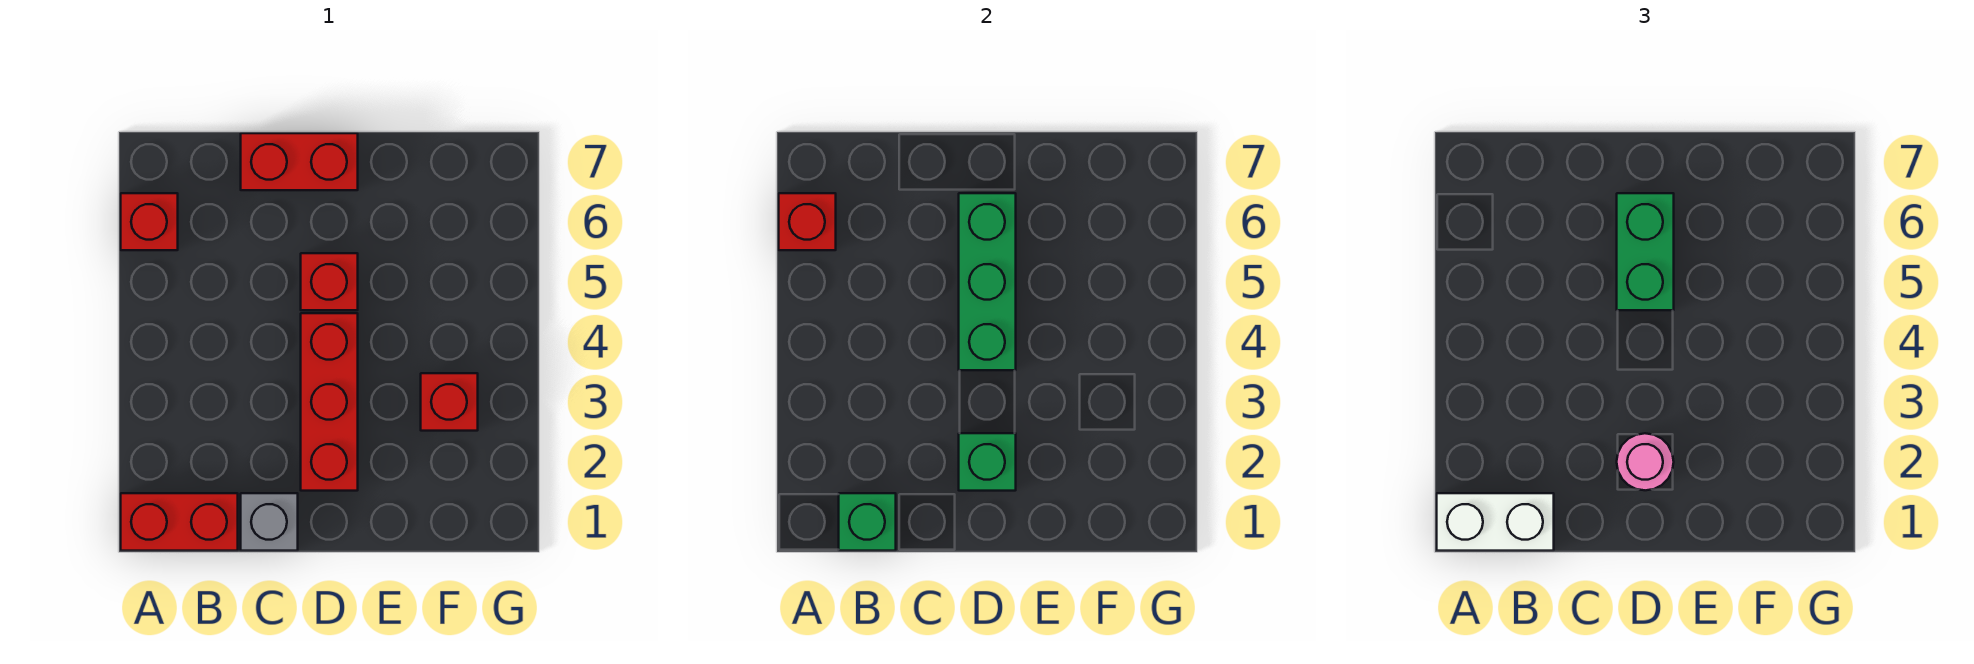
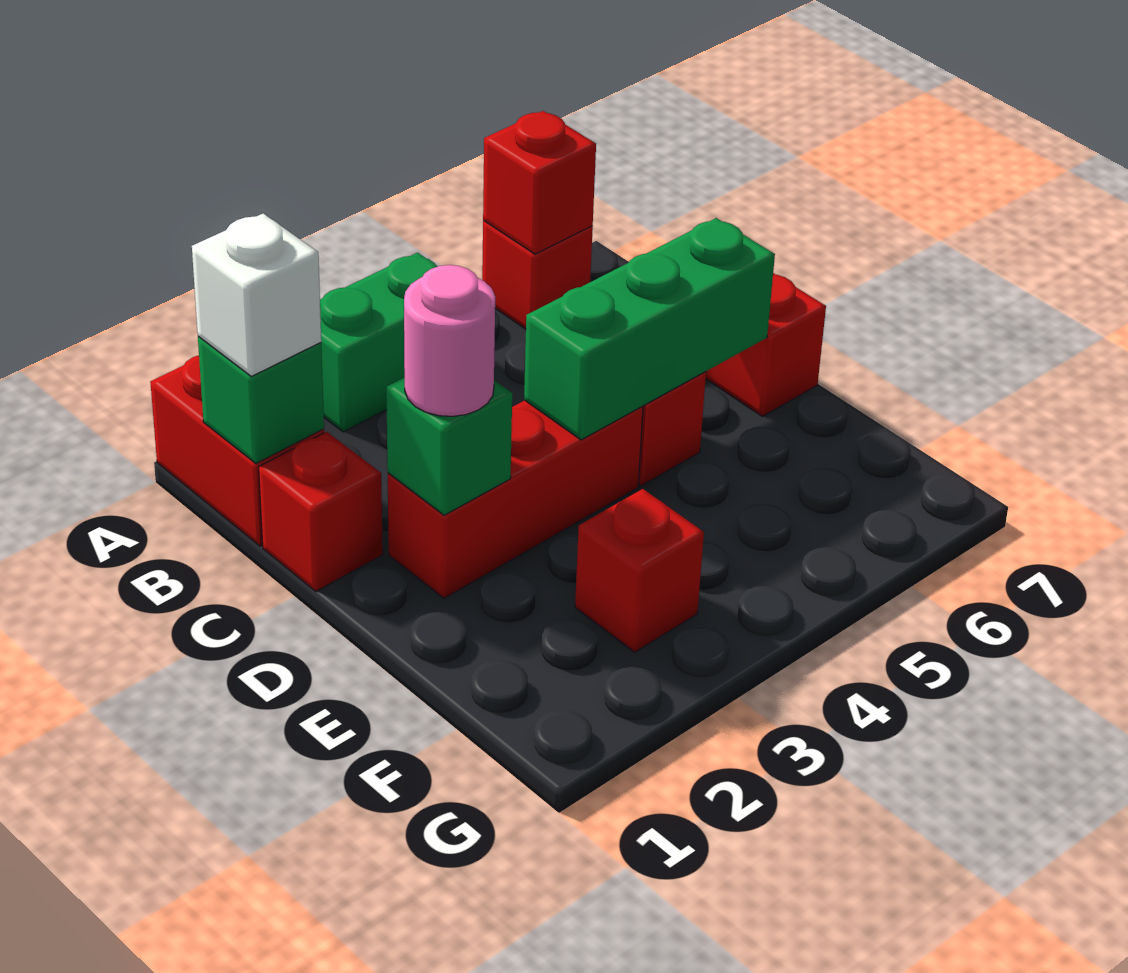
white brick A1:B1 level 3 -> white brick B1 level 3
grey brick C1 level 1 -> red brick C1 level 1
green brick D5:D6 level 3 -> green brick A3:A4 level 1

